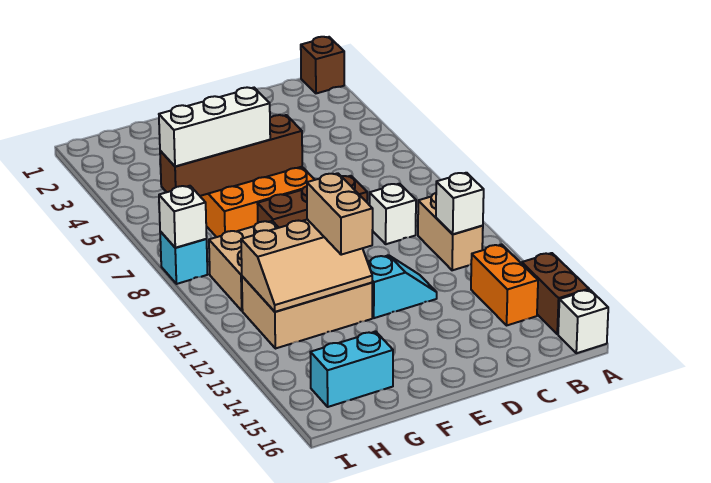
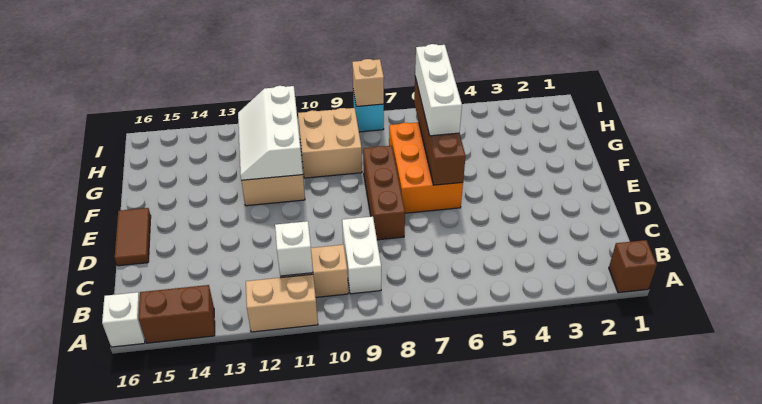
orange brick B13:B14 level 1 -> none
white brick C9 level 1 -> white brick B9:C9 level 1
cyan slope D12:E12 level 1 top E -> none
none -> brown tile D16:E16 level 1
tan slope F11:H12 level 2 top 11 -> white slope F11:H12 level 2 top 11
tan brick F11:F12 level 3 -> tan brick A11:A12 level 1
cyan brick G15:H15 level 1 -> none
white brick I8 level 2 -> tan brick I8 level 2

